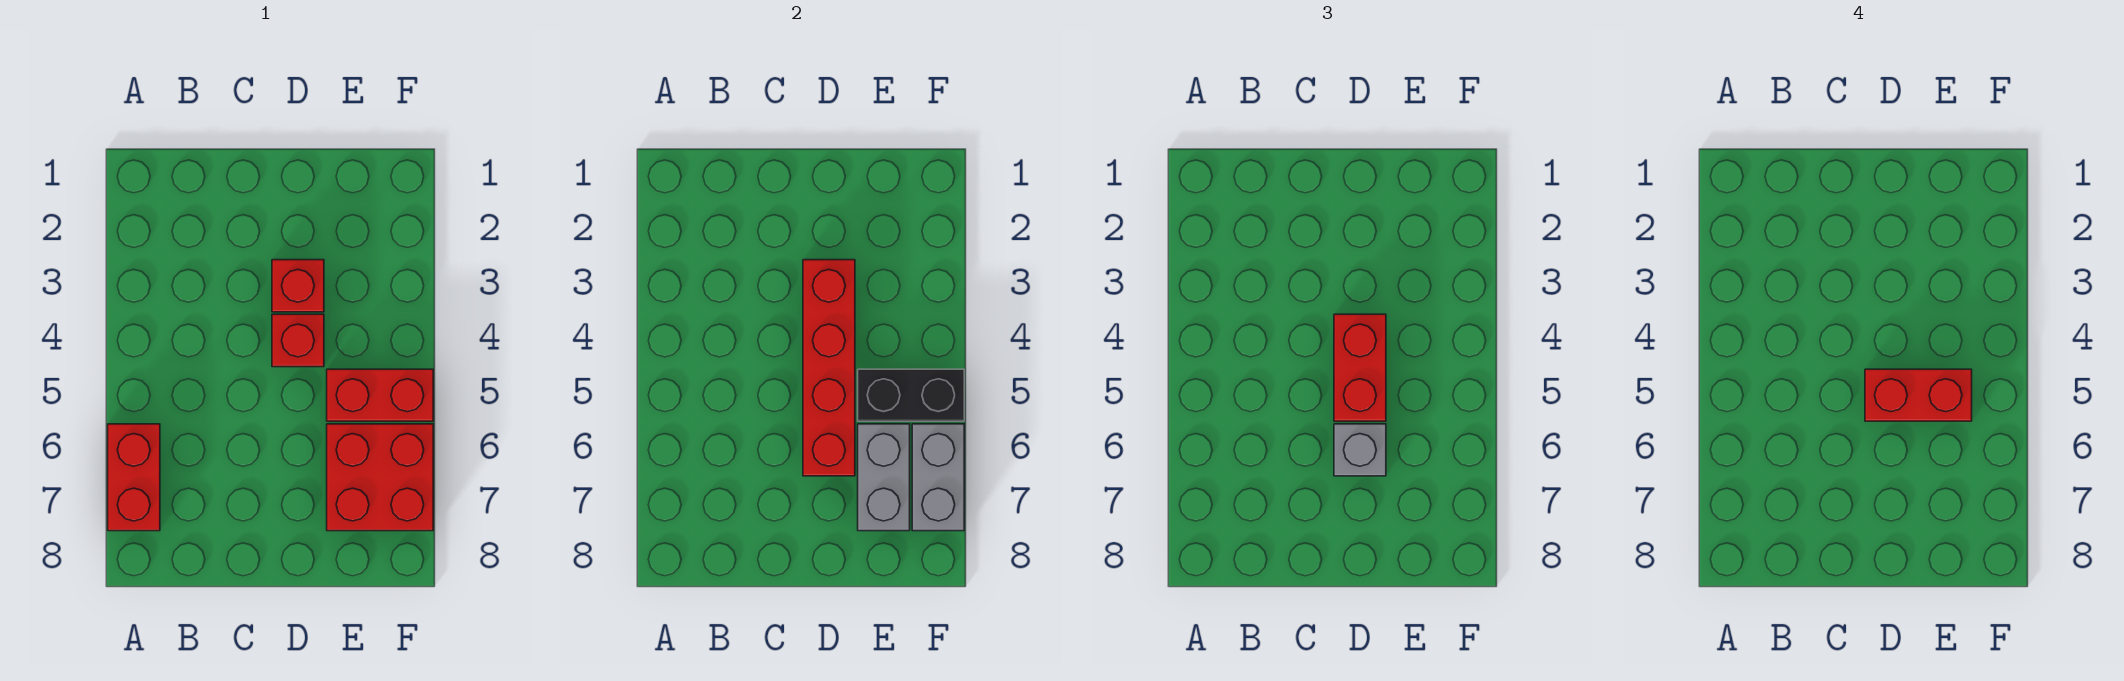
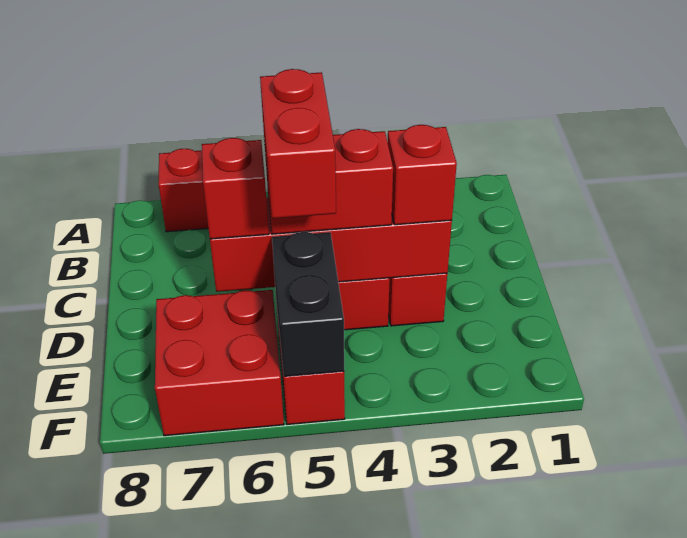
none -> red brick D3 level 3
grey brick D6 level 3 -> red brick D6 level 3
grey brick E6:E7 level 2 -> none
grey brick F6:F7 level 2 -> none

